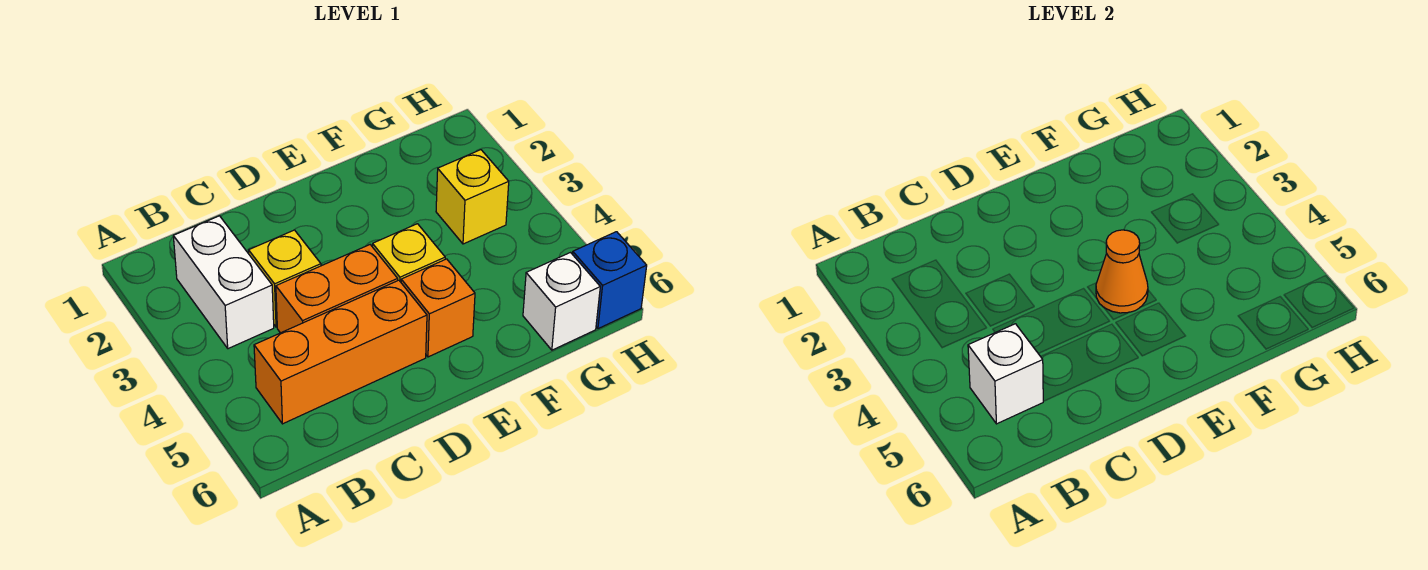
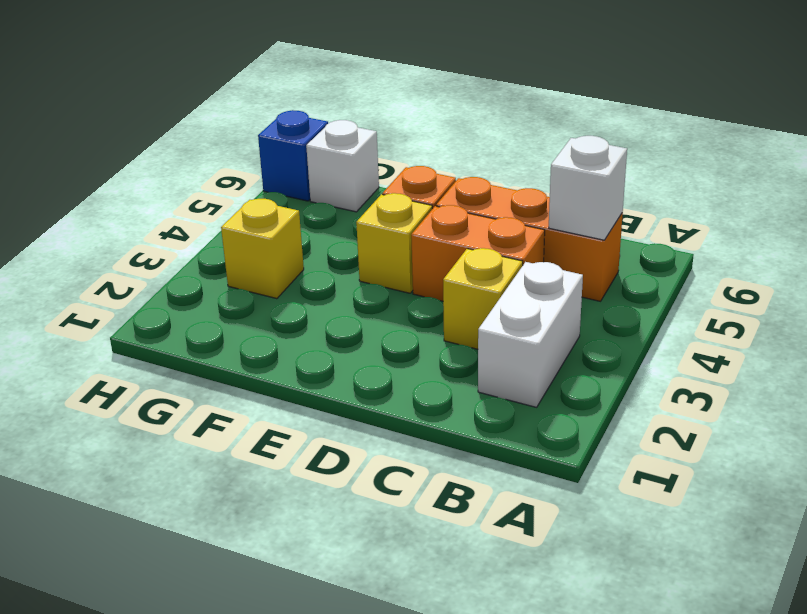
orange cone E4 level 2 -> none

